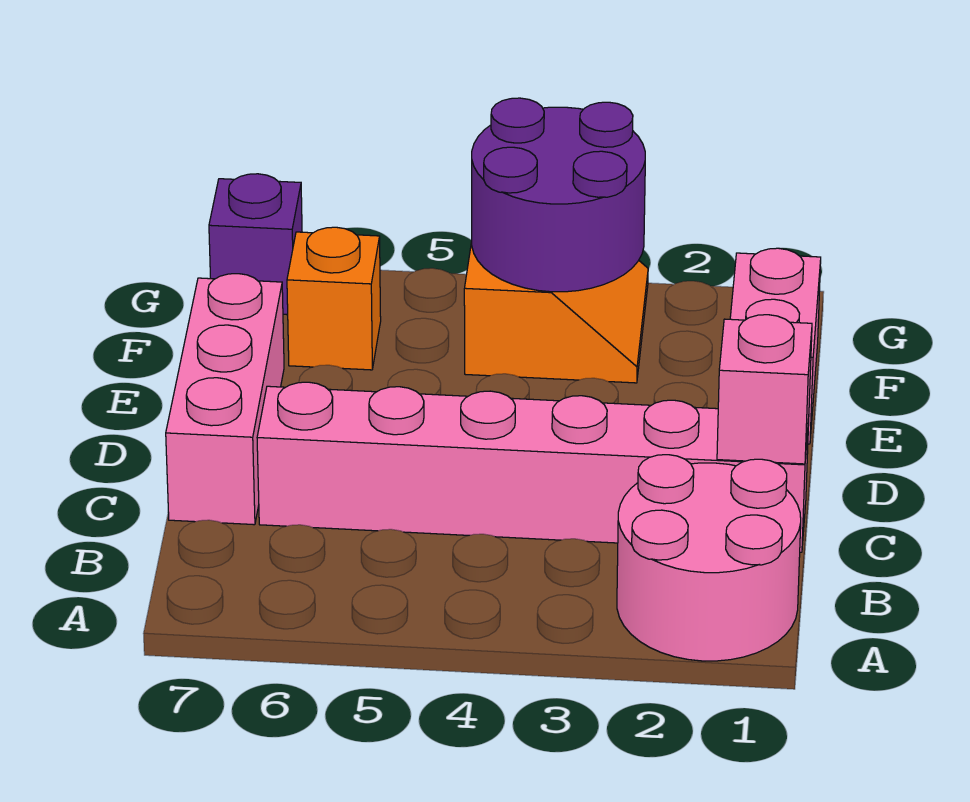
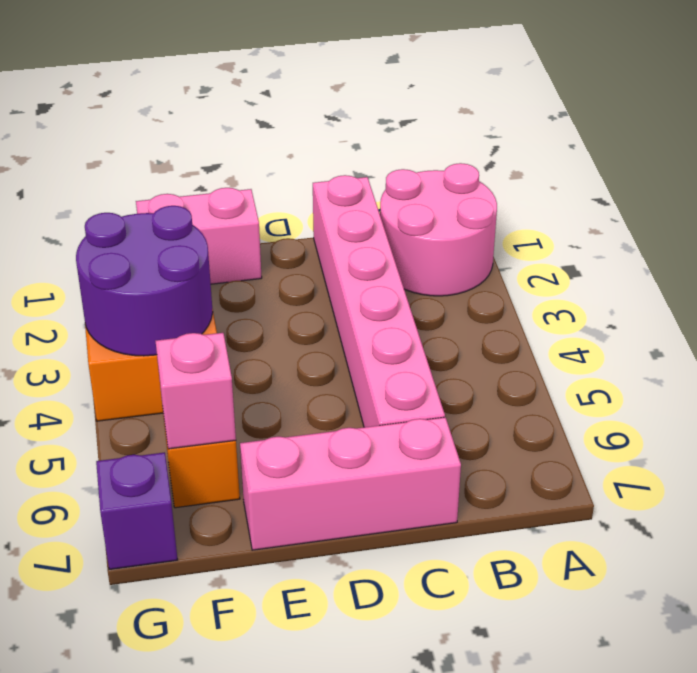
pink brick C1 level 2 -> pink brick F6 level 2

